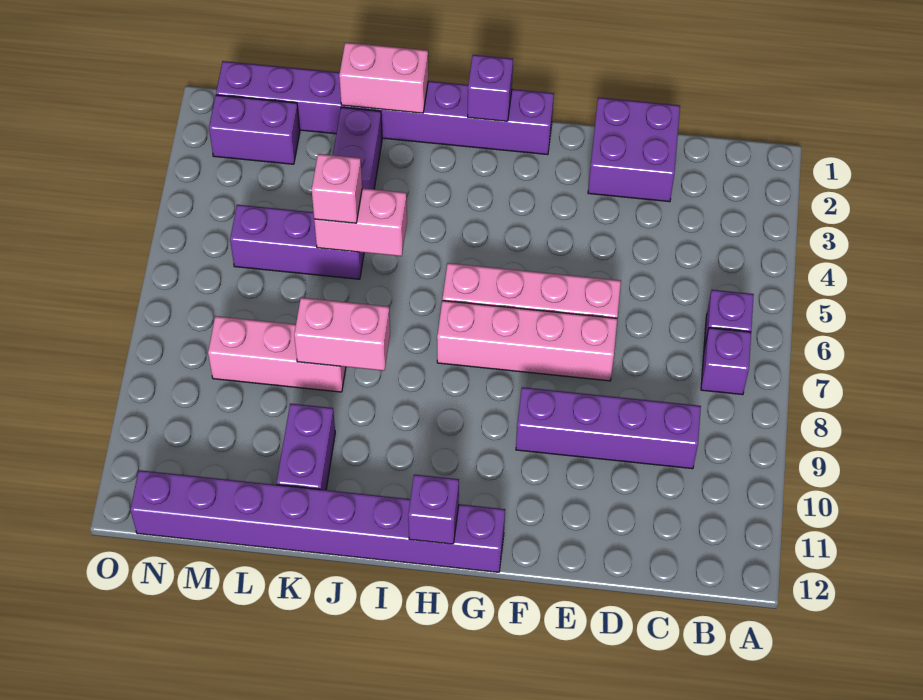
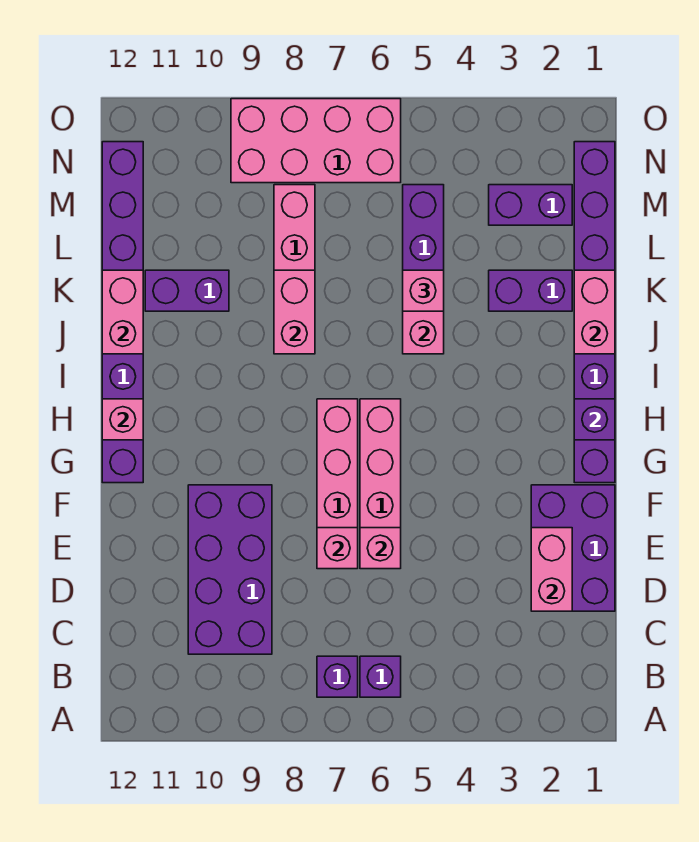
purple brick C9:F9 level 1 -> purple brick C9:F10 level 1
purple brick D1:E2 level 1 -> purple brick D1:F2 level 1
none -> pink brick D2:E2 level 2
none -> pink brick E6 level 2
none -> pink brick E7 level 2
purple brick H12 level 2 -> pink brick H12 level 2
none -> pink brick J12:K12 level 2
purple brick M2:N2 level 1 -> purple brick M2:M3 level 1
none -> pink brick N6:O9 level 1

